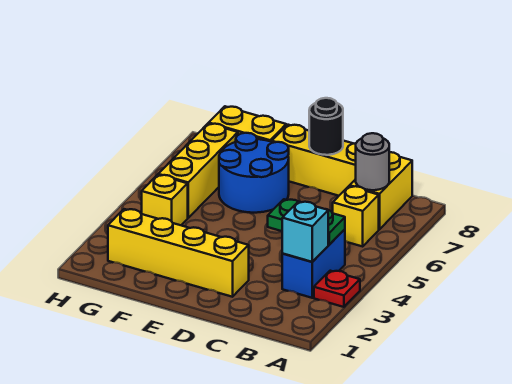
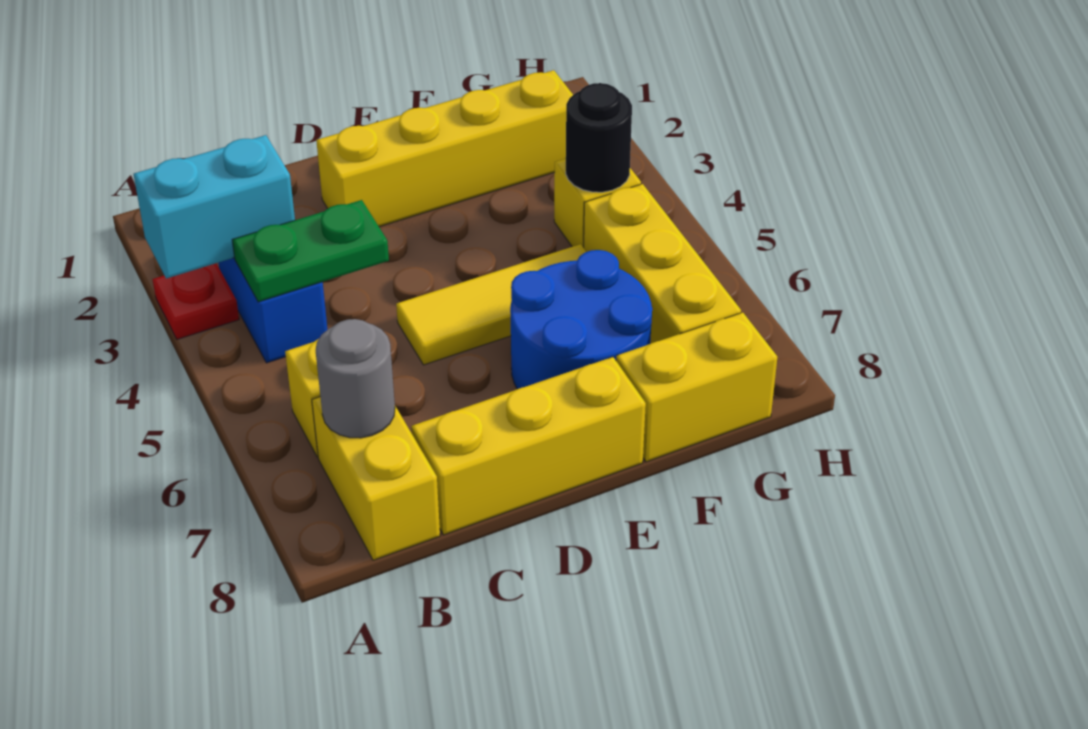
cyan brick B3 level 2 -> cyan brick A3:B3 level 2
none -> yellow tile D5:F5 level 1
black round brick D8 level 2 -> black round brick G4 level 2

